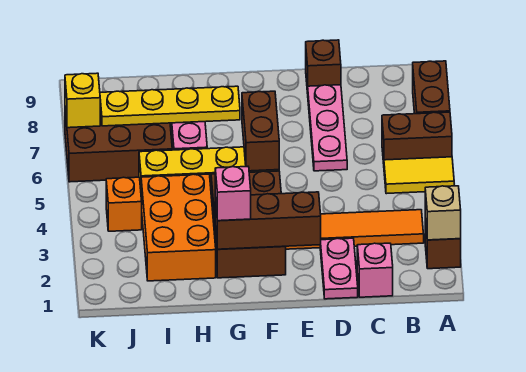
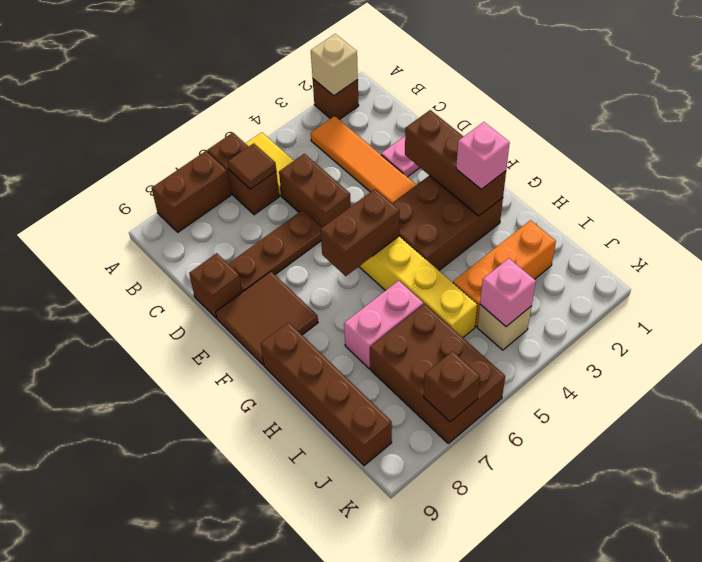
none -> brown tile B6 level 2
pink brick C1 level 1 -> pink brick J4 level 2
none -> brown brick C5:D5 level 1
pink plate D6:D8 level 1 -> brown plate D6:D8 level 1
none -> brown tile E8:F9 level 1
yellow plate G7:J7 level 2 -> none
none -> brown brick G9:J9 level 1
orange brick H2:I4 level 1 -> orange brick I2:I4 level 1
orange brick J4 level 1 -> tan brick J4 level 1
yellow brick K7 level 2 -> brown brick K7 level 2

